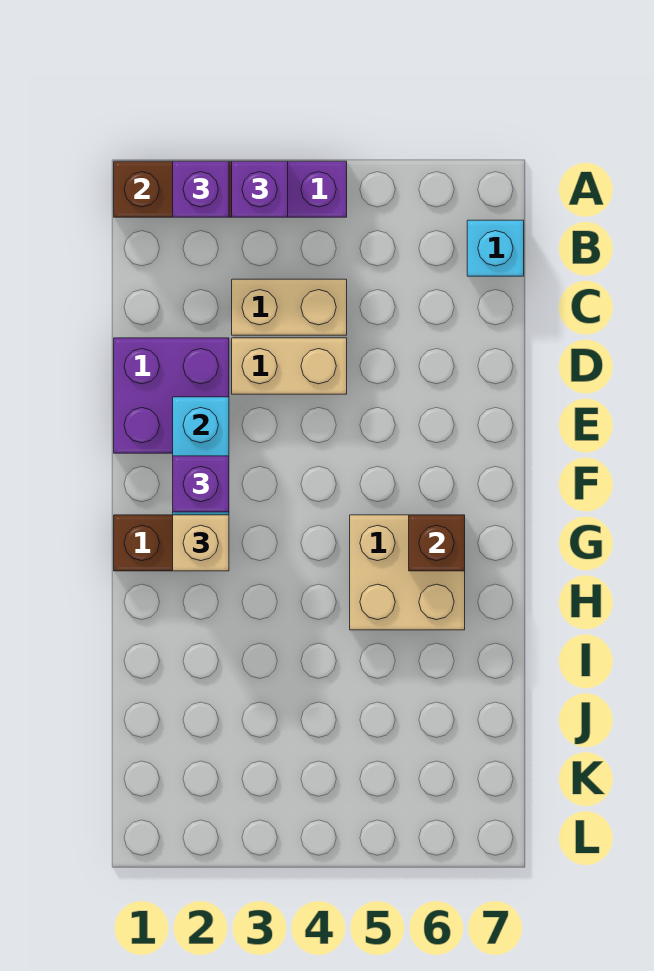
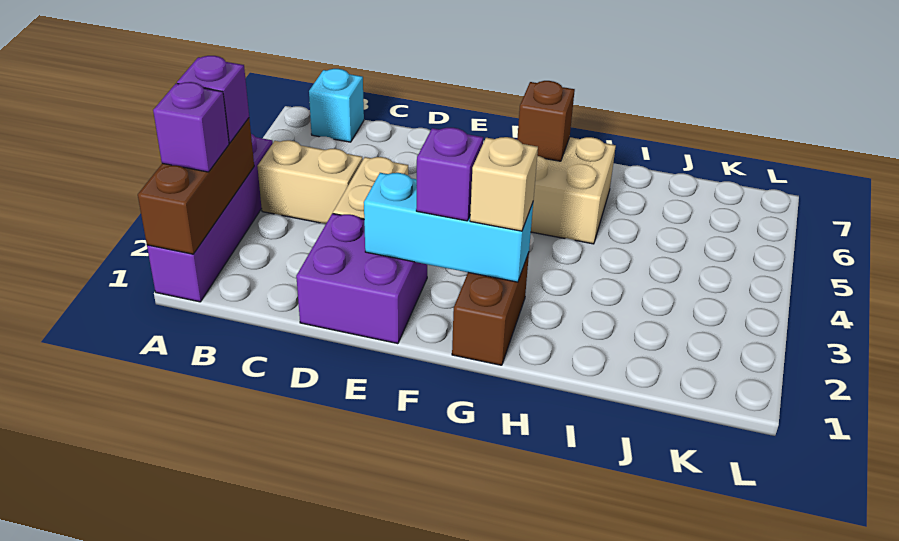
tan brick C3:C4 level 1 -> tan brick B4:C4 level 1

